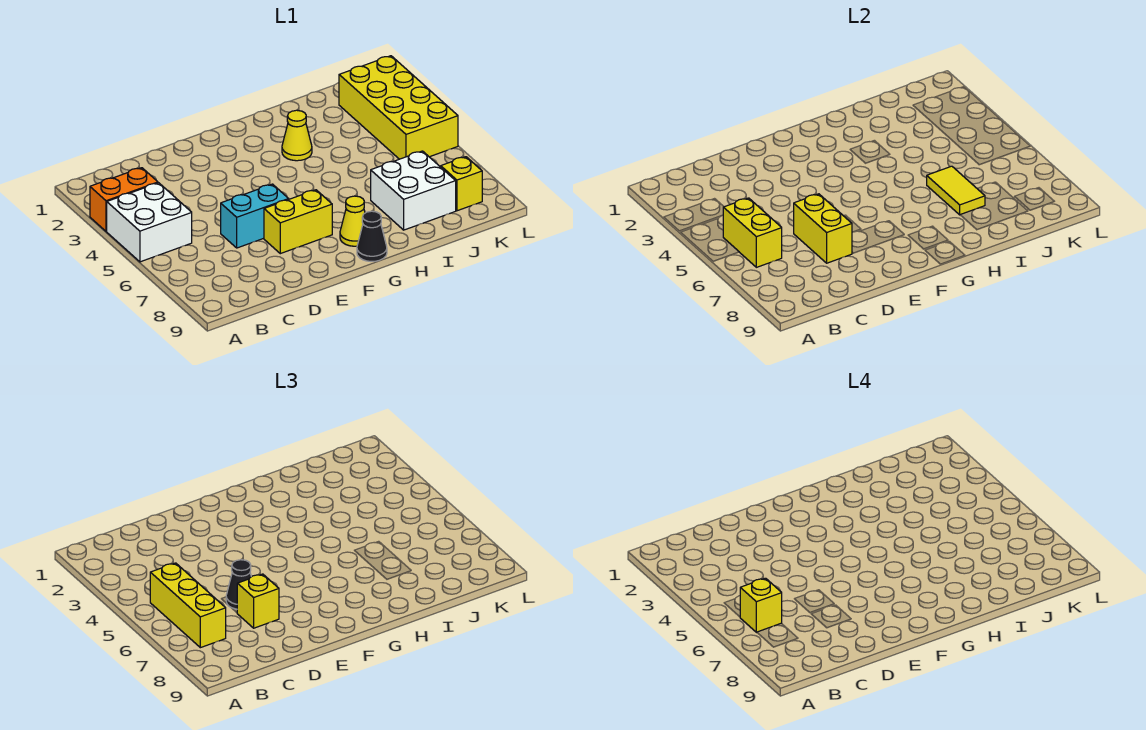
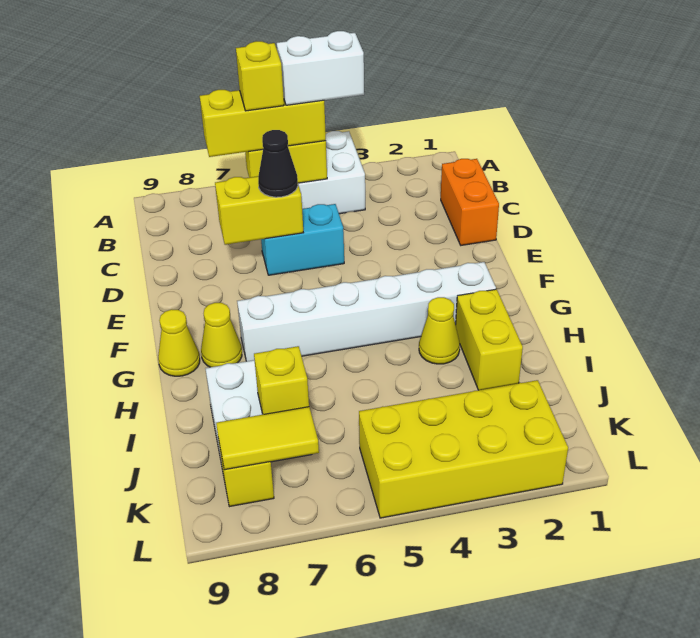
orange brick A3:B3 level 1 -> orange brick C1:D1 level 1
none -> white brick B4:B5 level 4
cyan brick D6:E6 level 1 -> cyan brick D5:D6 level 1
yellow brick D7 level 3 -> yellow brick J7 level 2
yellow brick E7:F7 level 1 -> yellow brick H2:I2 level 1
none -> white brick G2:G7 level 1
black cone G9 level 1 -> yellow cone G9 level 1
yellow tile I6:I7 level 2 -> yellow tile K7:K8 level 2

